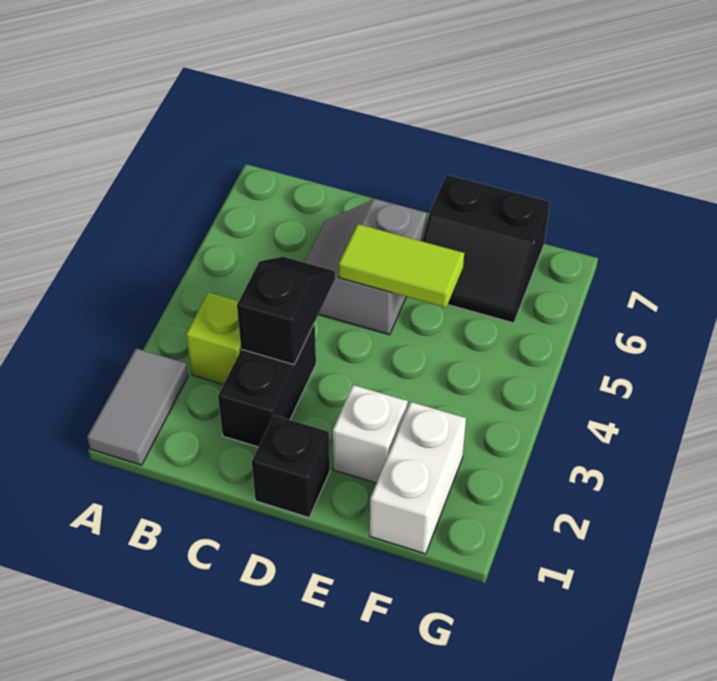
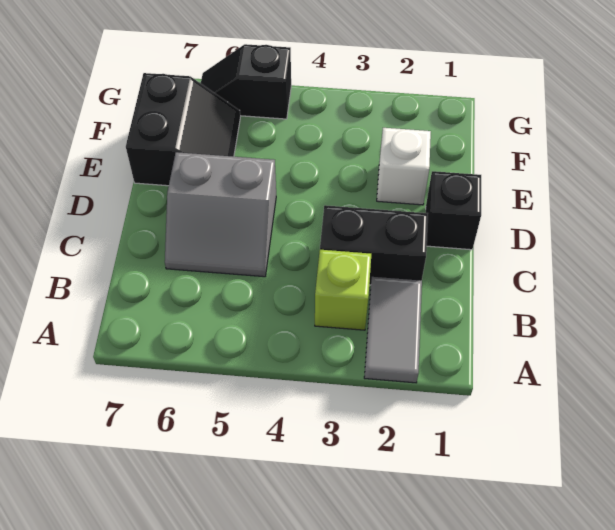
grey tile A1:A2 level 1 -> grey tile A2:B2 level 1
black slope C3:C4 level 2 top 3 -> black slope G5:G6 level 1 top 5
lime tile D5:E5 level 2 -> none
white brick F1:F2 level 1 -> none

